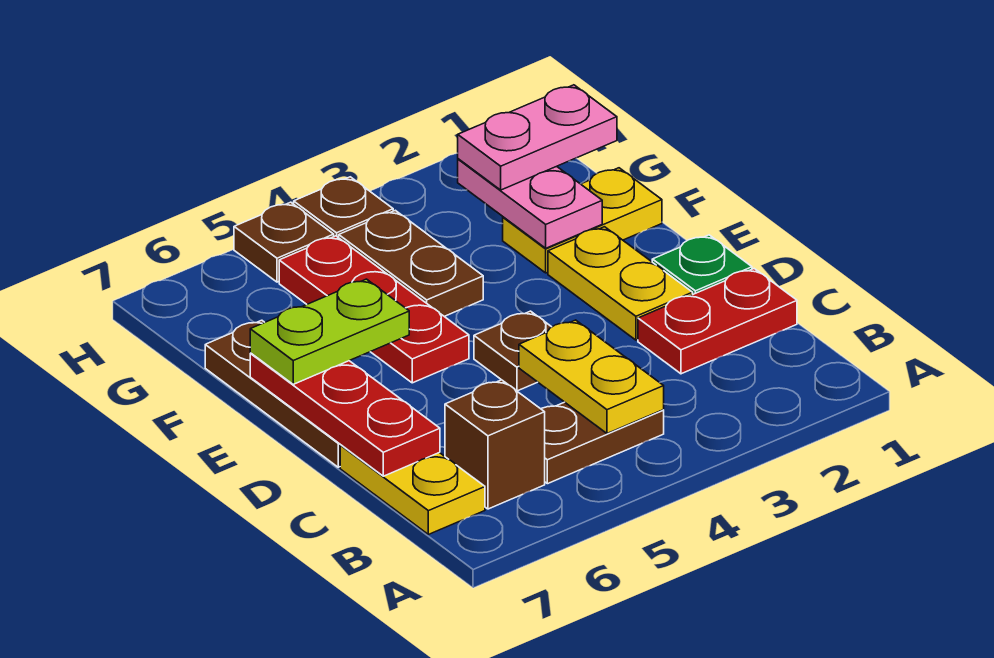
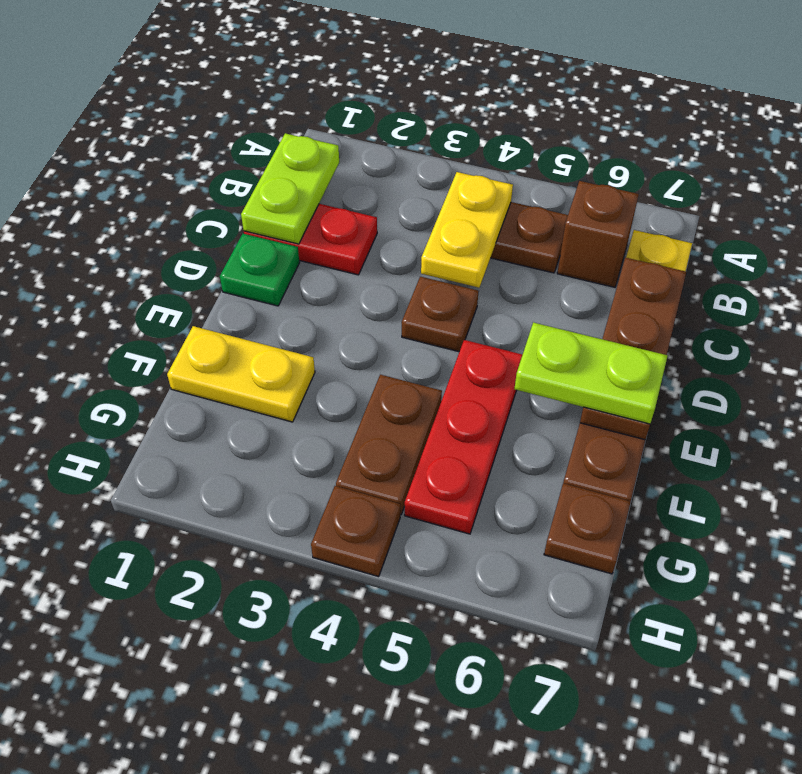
none -> lime plate B1:C1 level 2
red plate C7:E7 level 2 -> brown plate C7:E7 level 2
yellow plate D2:E2 level 1 -> none
pink plate F2:G2 level 2 -> none
pink plate G1:G2 level 3 -> none
brown plate H5 level 1 -> brown plate G7 level 1

